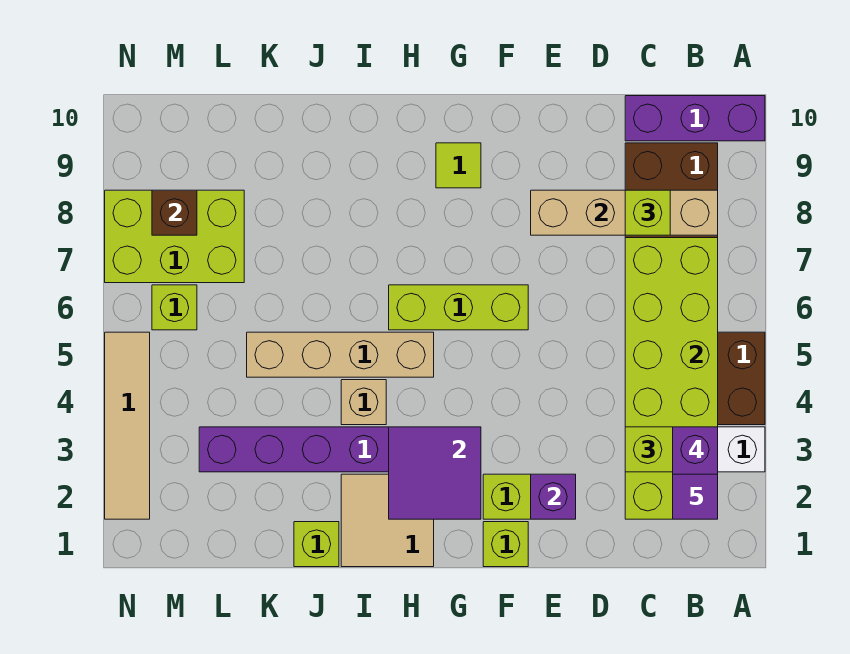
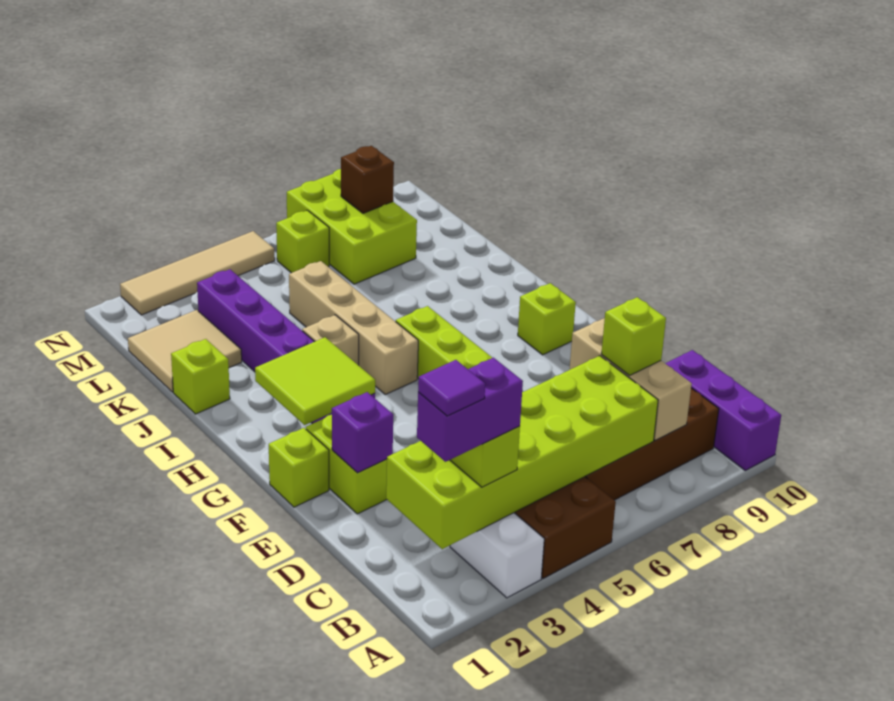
tan brick B8:E8 level 2 -> tan brick B8:D8 level 2
purple tile G2:H3 level 2 -> lime tile G2:H3 level 2
lime tile G9 level 1 -> lime brick G9 level 1
tan tile H1:I2 level 1 -> tan tile K1:L2 level 1

